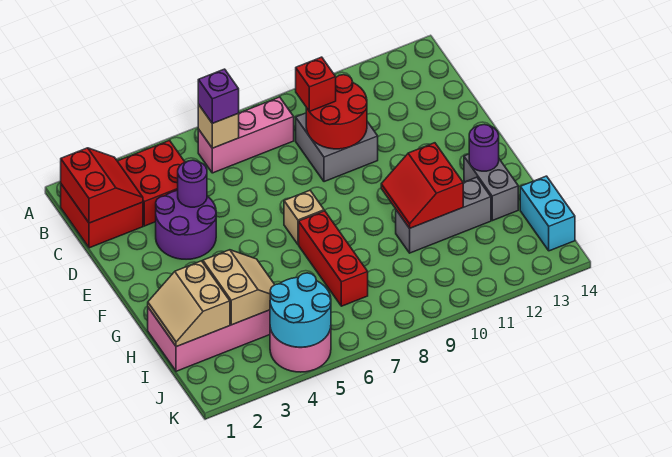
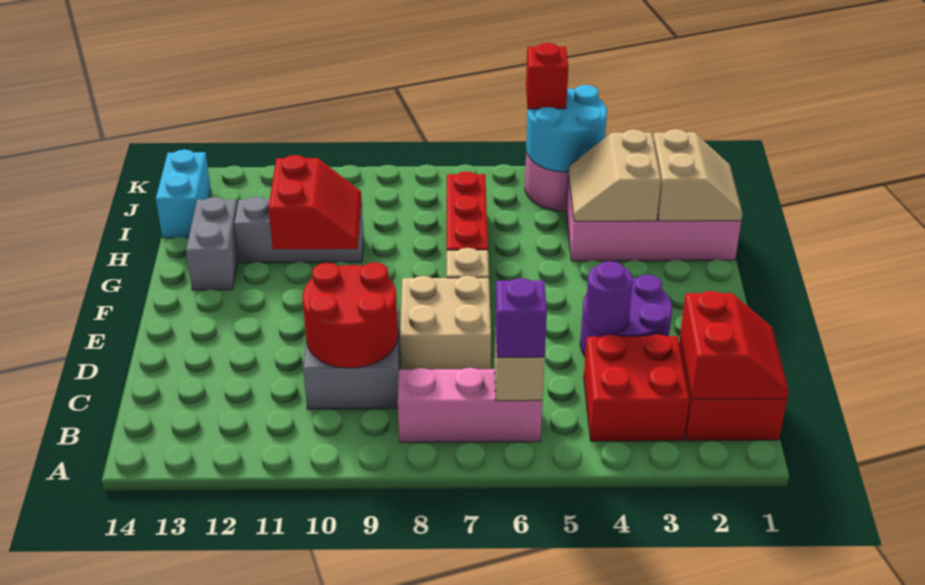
red slope B1:C2 level 2 top 1 -> red slope B1:C2 level 2 top 2
red brick C9 level 3 -> red brick K5 level 3
none -> tan brick D7:E8 level 1
purple round brick G13 level 2 -> none

